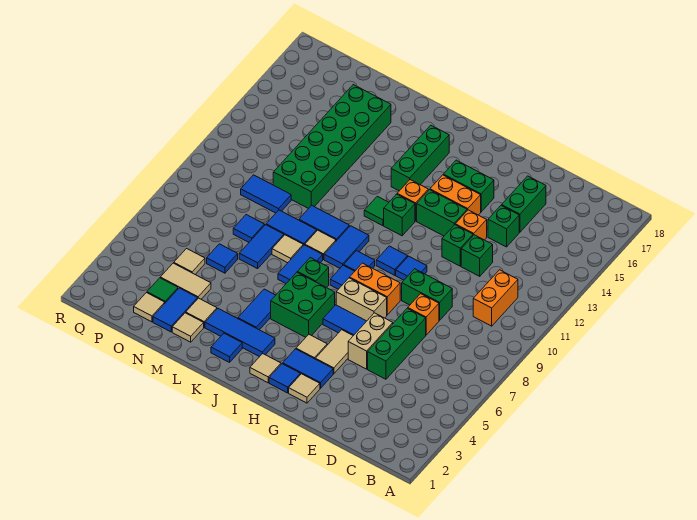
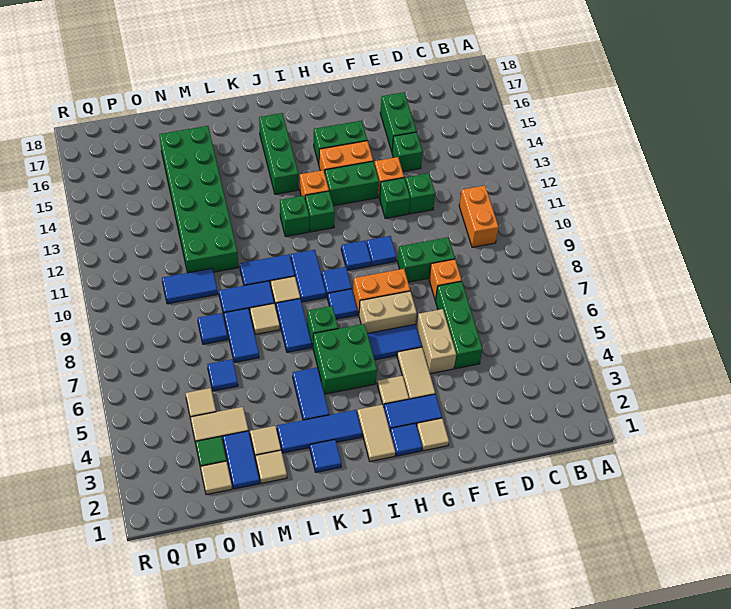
tan tile I2 level 1 -> tan tile I2:I3 level 1
green tile J12 level 1 -> green brick J12 level 1

